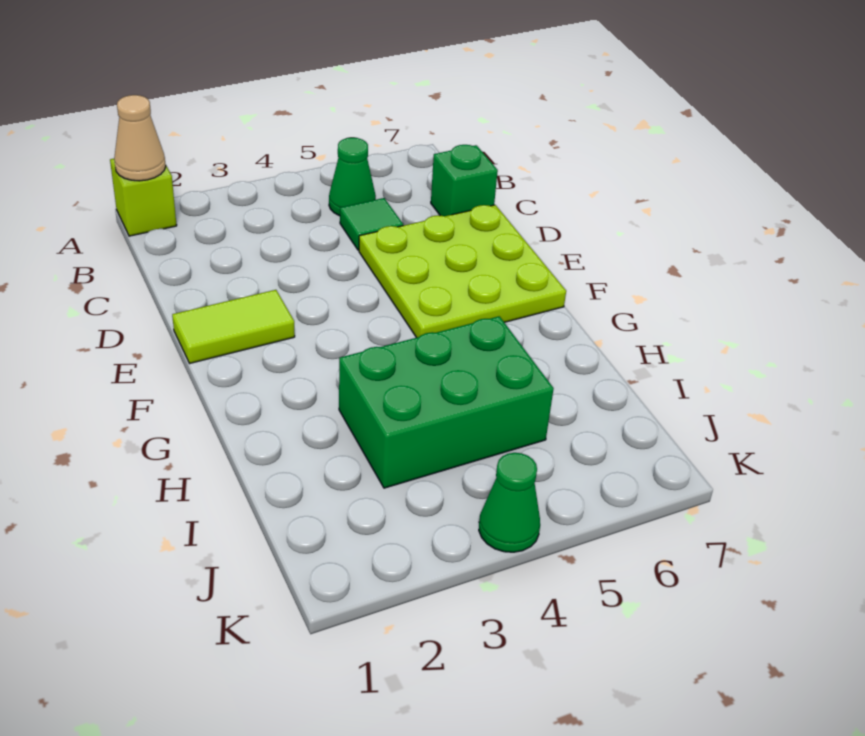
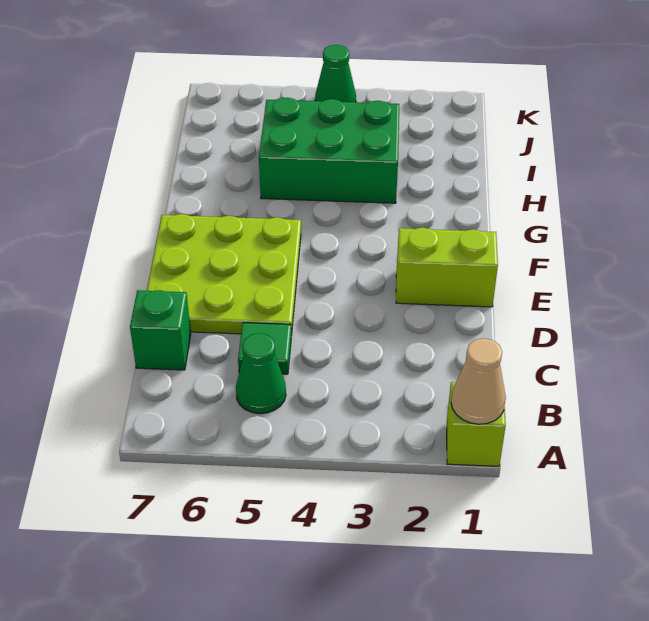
lime tile E1:E2 level 1 -> lime brick E1:E2 level 1

